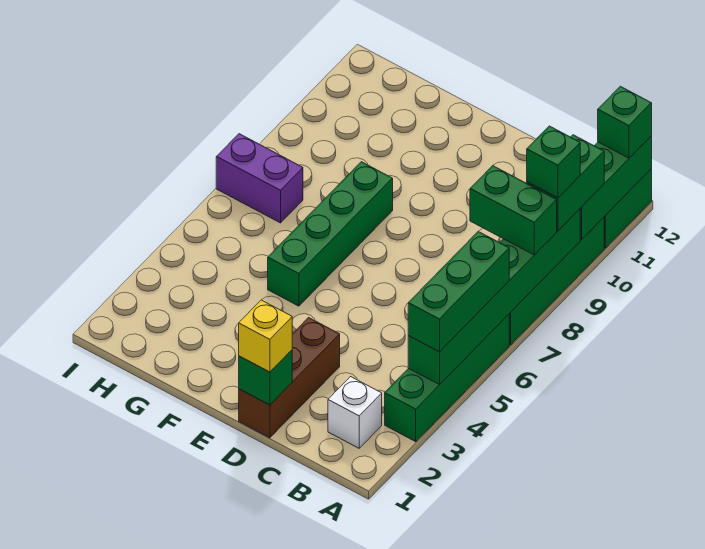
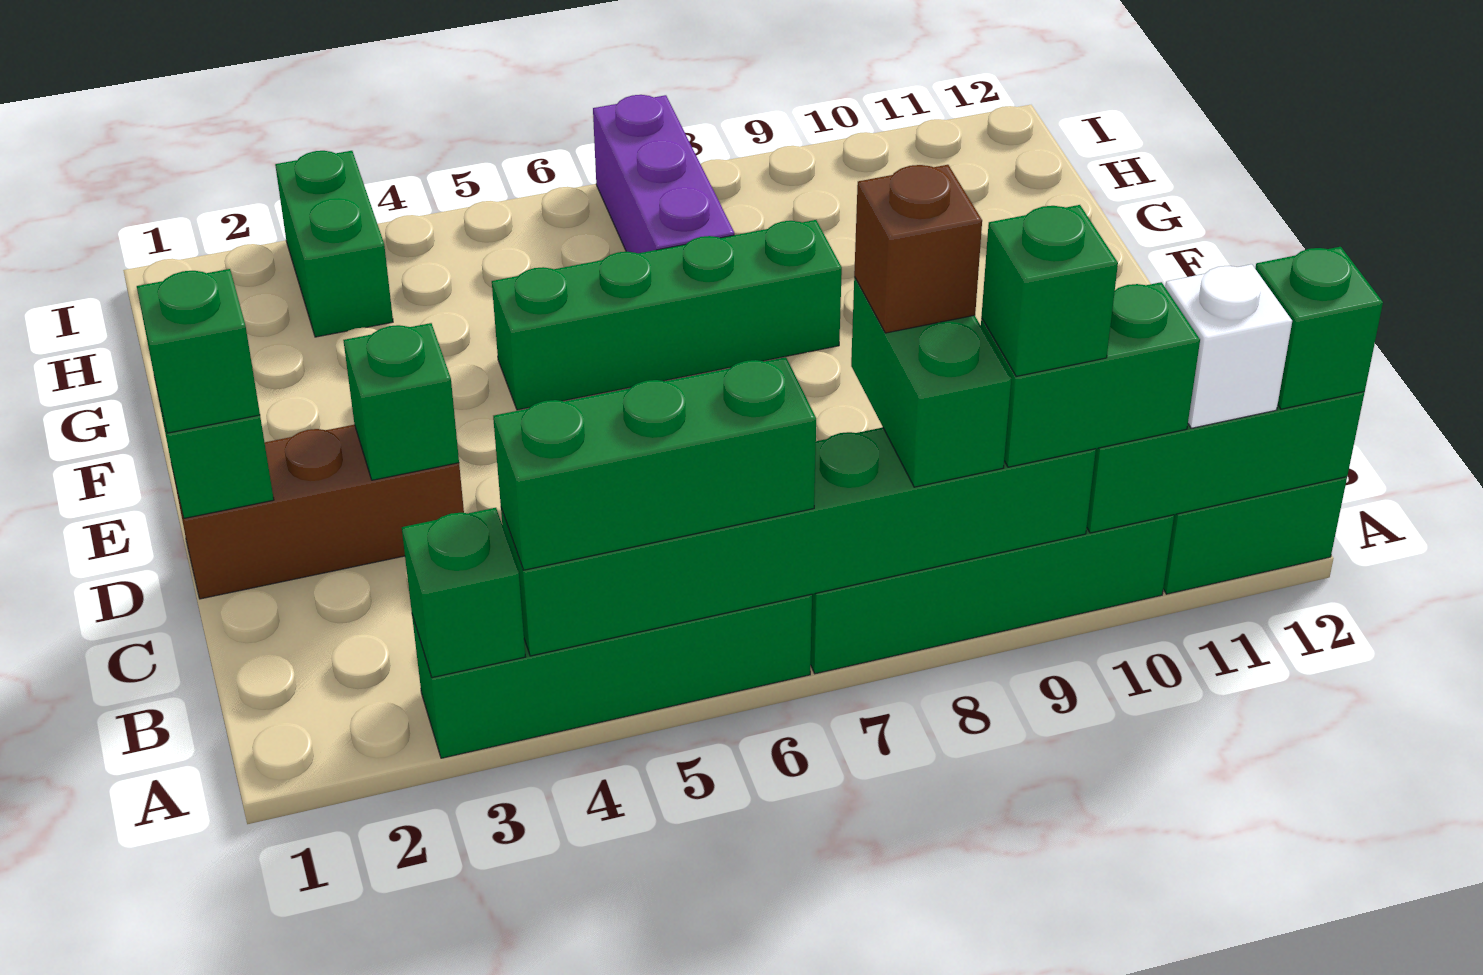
none -> green brick A3 level 2
white brick B2 level 1 -> white brick A11 level 3
none -> brown brick B8 level 4
yellow brick D1 level 3 -> green brick D1 level 3
none -> green brick D3 level 2
none -> green brick H3:I3 level 1
purple brick H7:I7 level 1 -> purple brick G7:I7 level 1

